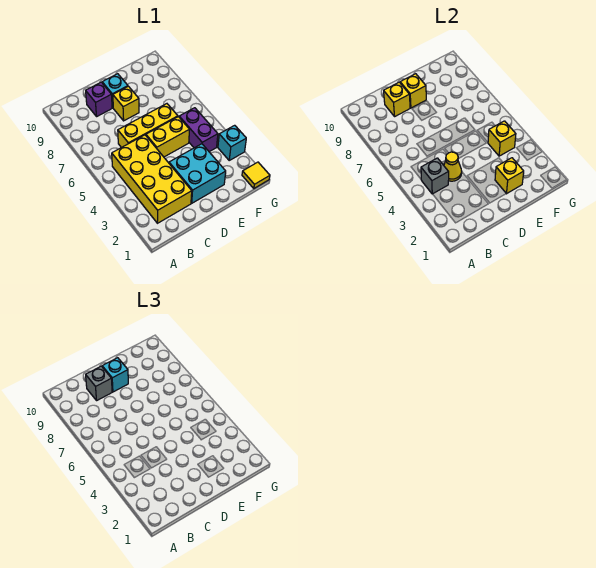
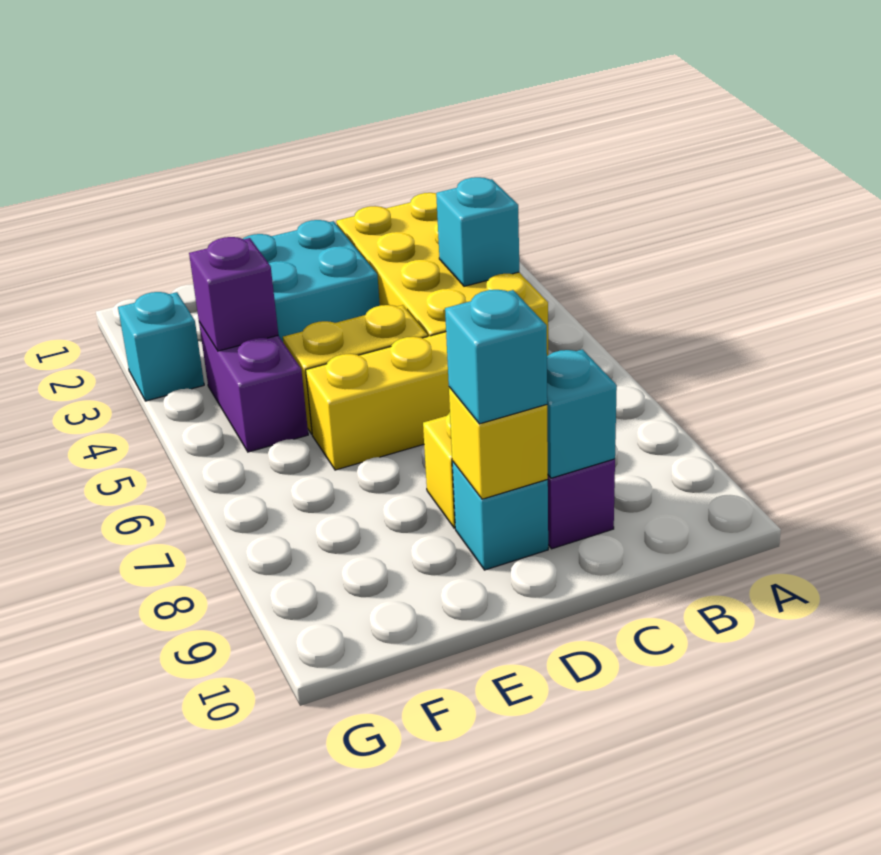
grey brick B4 level 2 -> cyan brick B4 level 2
yellow cone C4 level 2 -> none
yellow brick C9 level 2 -> cyan brick C9 level 2
grey brick C9 level 3 -> none
yellow brick E2 level 2 -> none
yellow brick F4 level 2 -> purple brick F4 level 2
yellow tile G1 level 1 -> none

